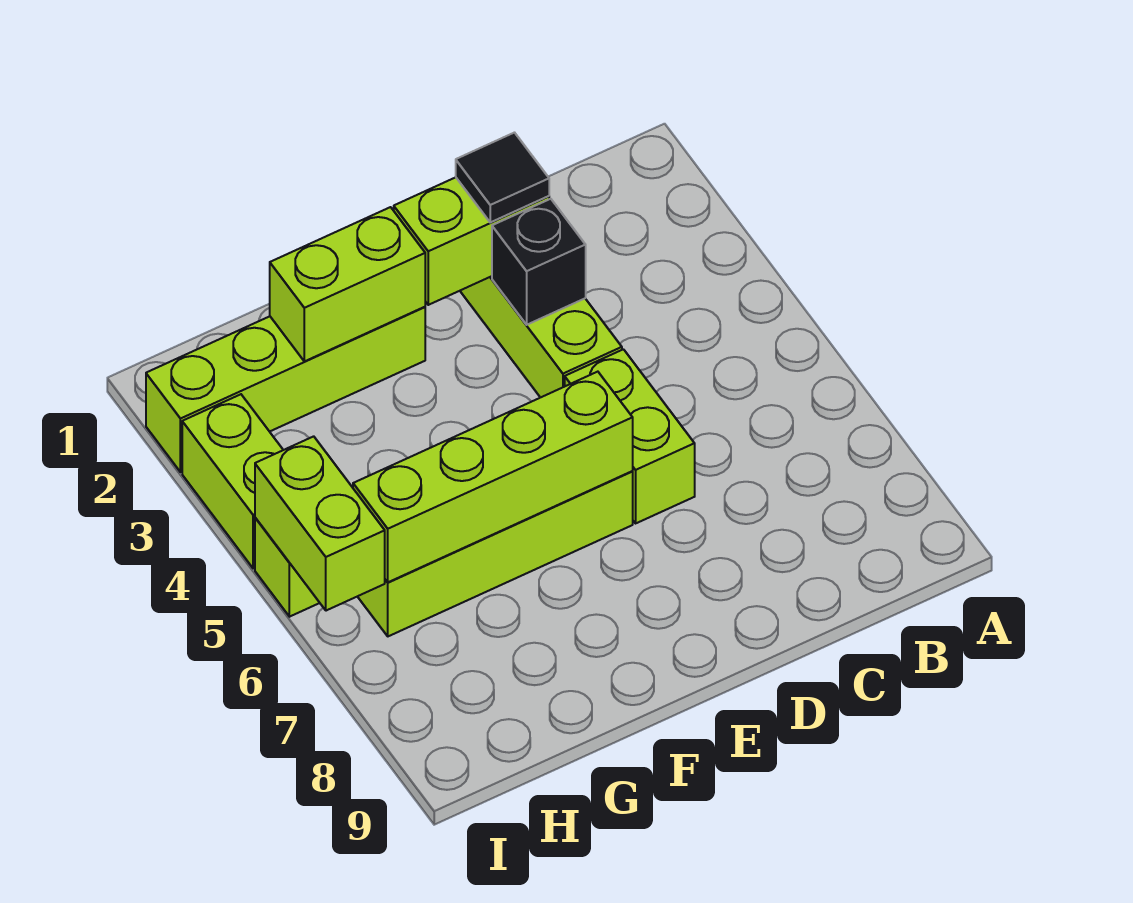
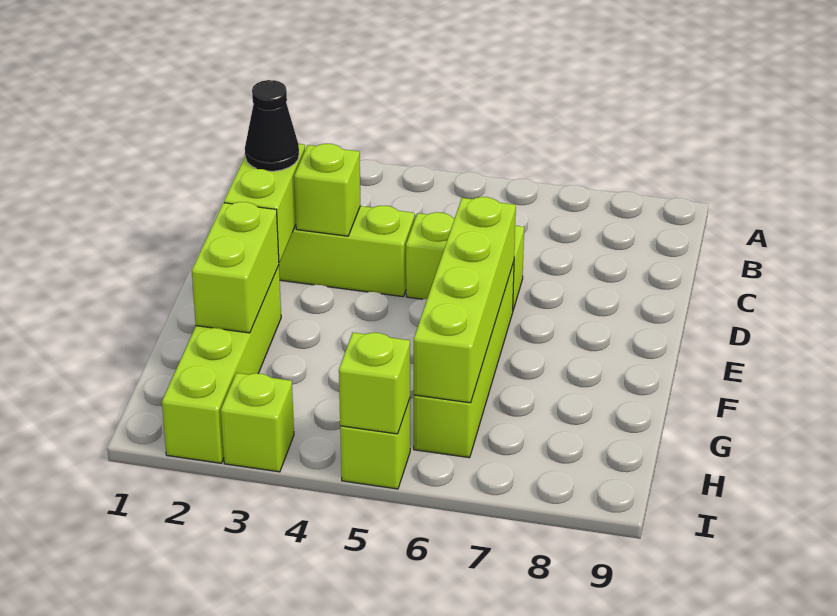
black tile D2 level 3 -> black cone D2 level 3
black brick D3 level 2 -> lime brick D3 level 2
lime brick I3:I4 level 1 -> lime brick I3 level 1
lime brick I5:I6 level 2 -> lime brick I5 level 2

